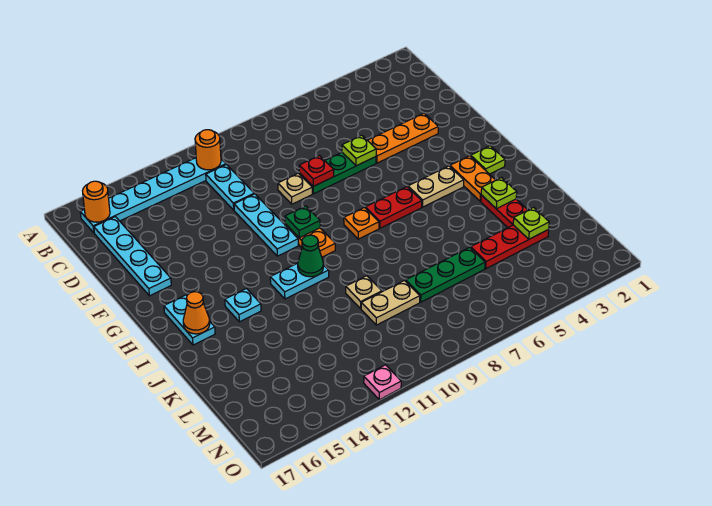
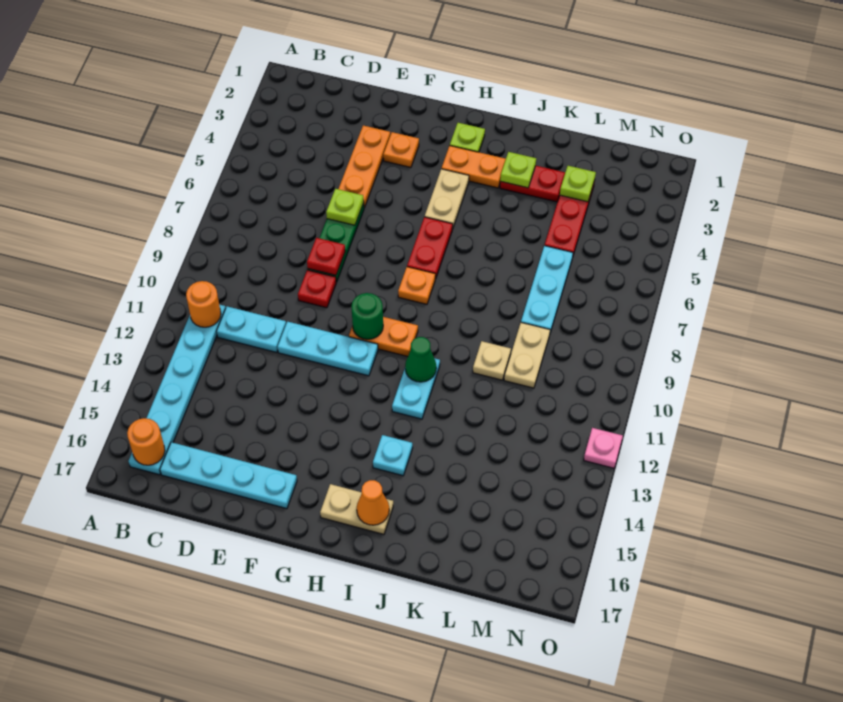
tan plate E9 level 1 -> red plate E9 level 1
none -> orange plate F3 level 1
green plate G10 level 2 -> green round brick G10 level 2
cyan plate H16:I16 level 1 -> tan plate H16:I16 level 1
green plate L6:L8 level 1 -> cyan plate L6:L8 level 1

